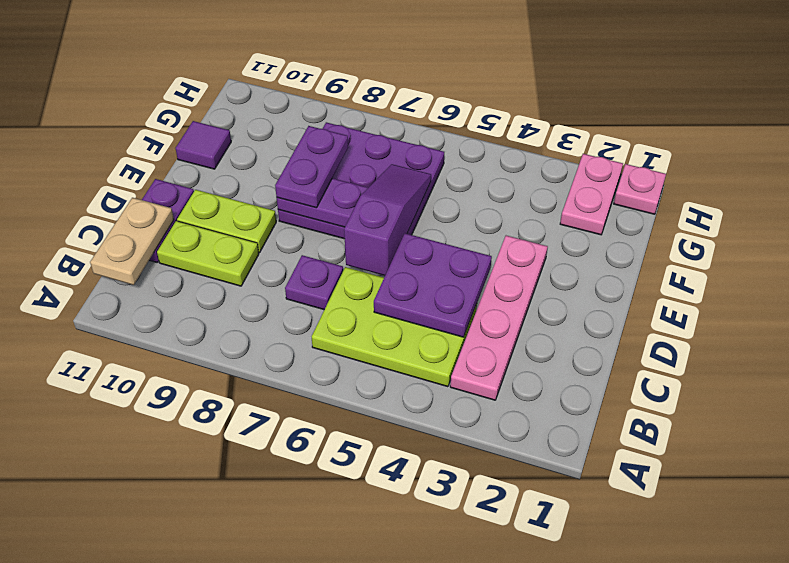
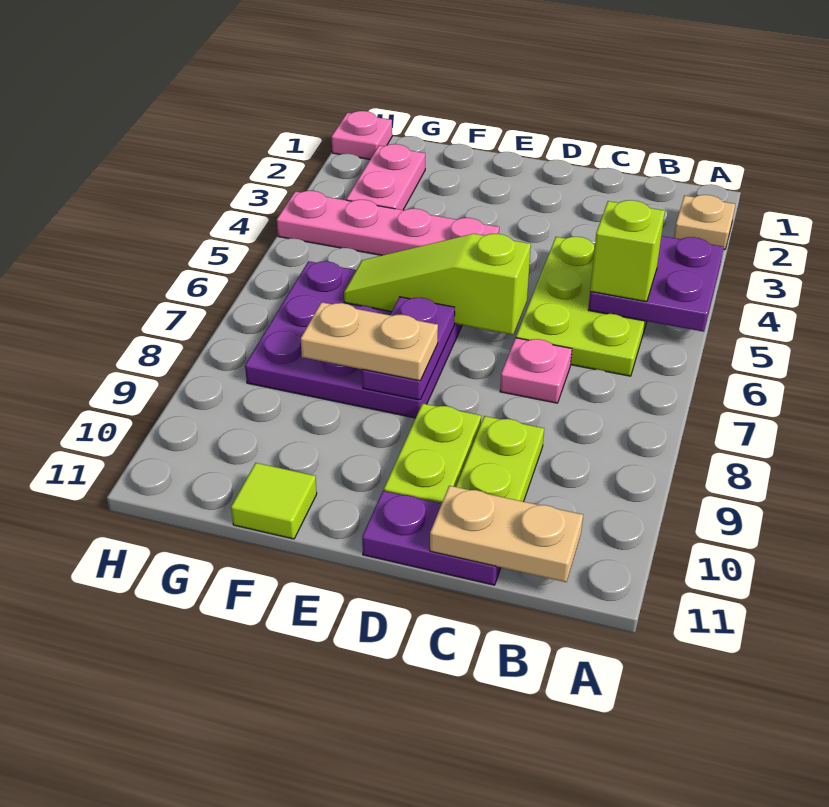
none -> tan plate A2 level 1
pink plate B3:E3 level 1 -> pink plate E4:H4 level 1
none -> lime brick B5 level 3
purple plate C4:D5 level 2 -> purple plate A4:B5 level 2
purple plate C7 level 1 -> pink plate C7 level 1
purple slope D6:F6 level 2 top D -> lime slope D6:F6 level 2 top D
purple plate E8:F8 level 3 -> tan plate E8:F8 level 3
purple tile F11 level 1 -> lime tile F11 level 1
pink plate G2:H2 level 1 -> pink plate G2:G3 level 1

